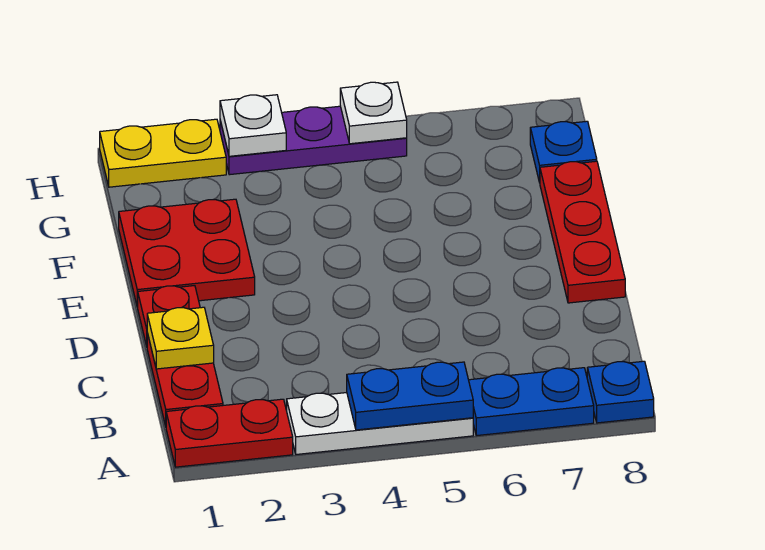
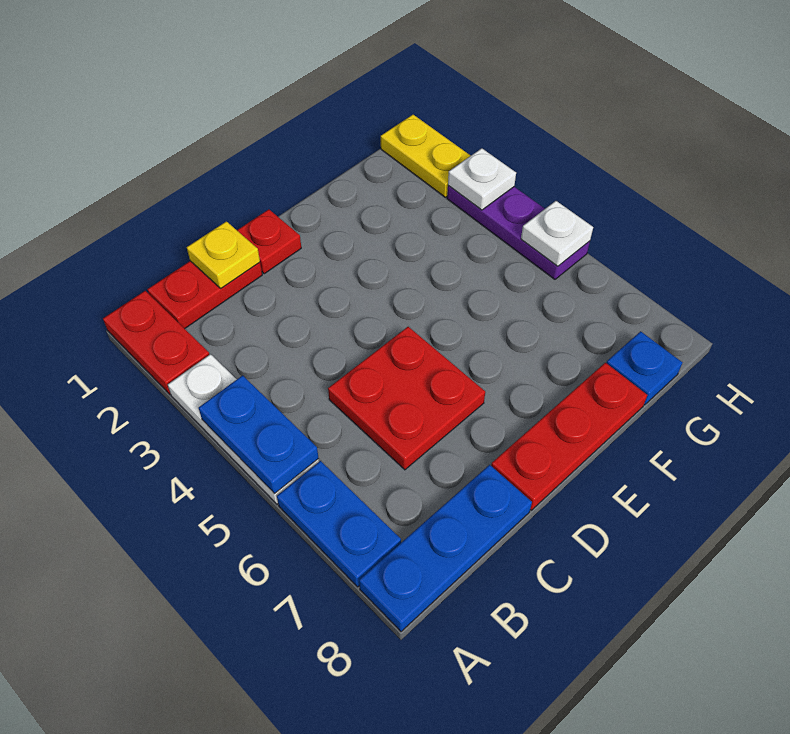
blue plate A8 level 1 -> blue plate A8:C8 level 1
red plate E1:F2 level 1 -> red plate C5:D6 level 1

